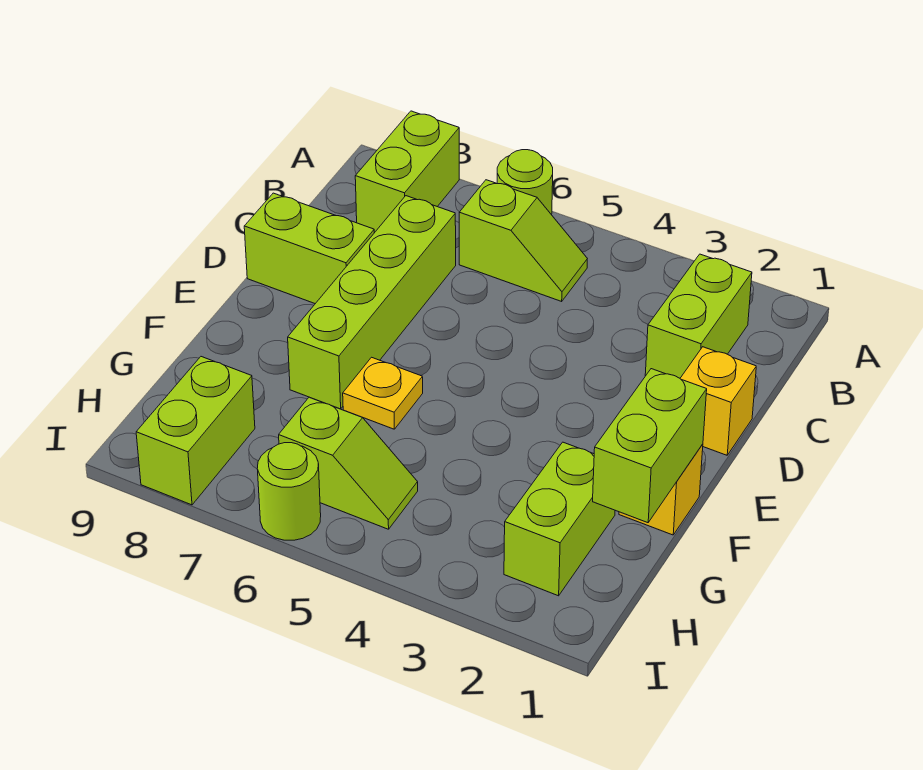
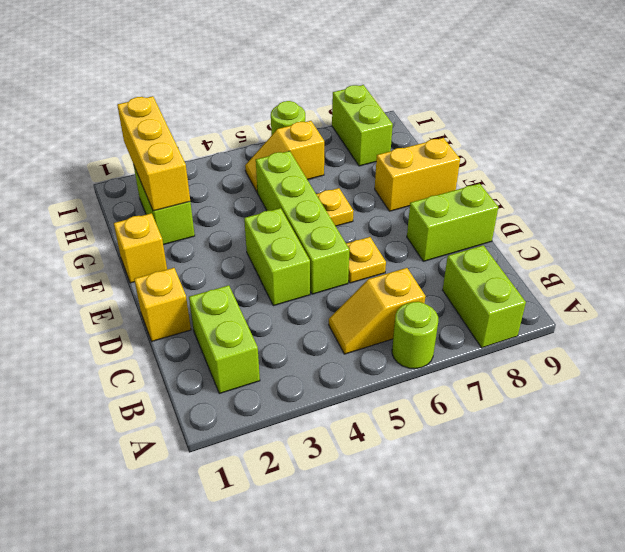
lime slope B5:B6 level 1 top 6 -> yellow slope B5:B6 level 1 top 6
lime brick C7:F7 level 1 -> lime brick D5:G5 level 1
none -> yellow plate D6 level 1
lime brick F1:G1 level 2 -> lime brick D4:E4 level 1
none -> yellow brick F8:F9 level 1
none -> yellow brick G2:I2 level 2
lime slope H5:H6 level 1 top 6 -> yellow slope H5:H6 level 1 top 6

